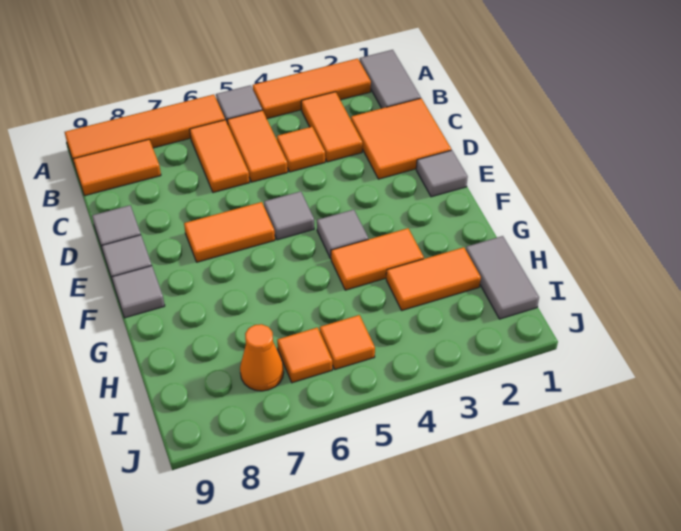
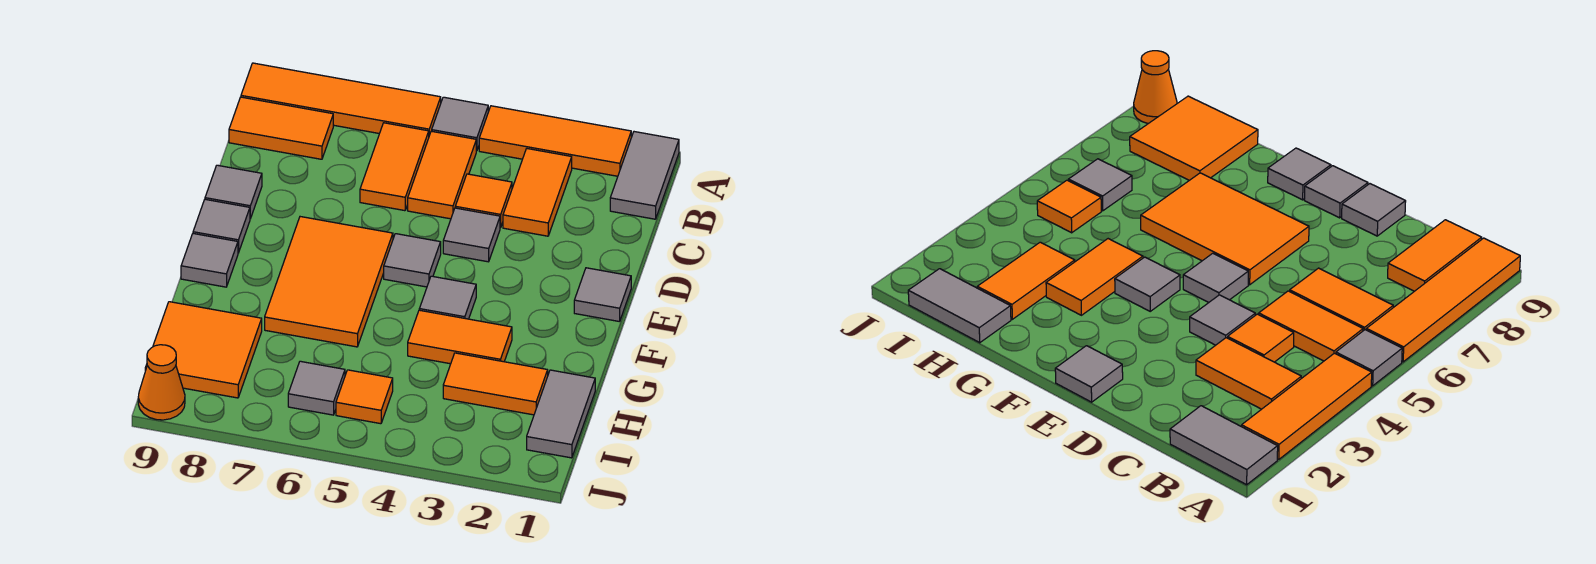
orange tile C1:D2 level 1 -> orange tile H8:I9 level 1
none -> grey tile D4 level 1
orange tile E6:E7 level 1 -> orange tile E6:G7 level 1
orange tile I6 level 1 -> grey tile I6 level 1
orange cone I7 level 1 -> orange cone J9 level 1

